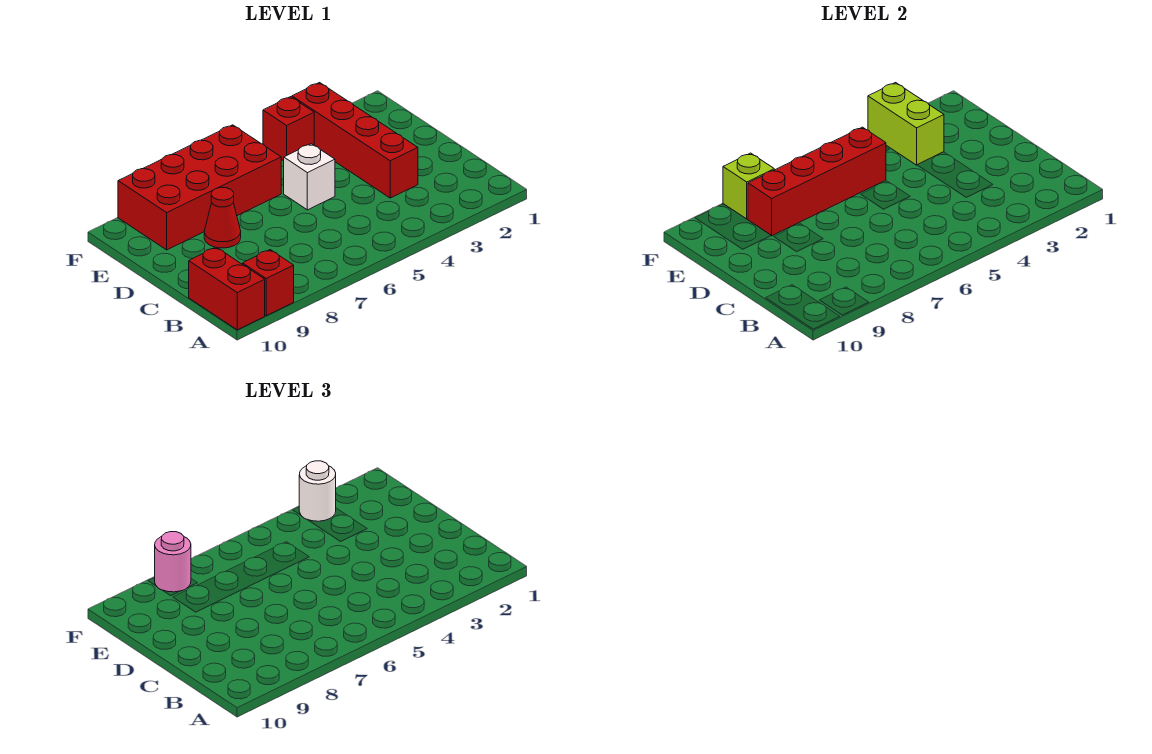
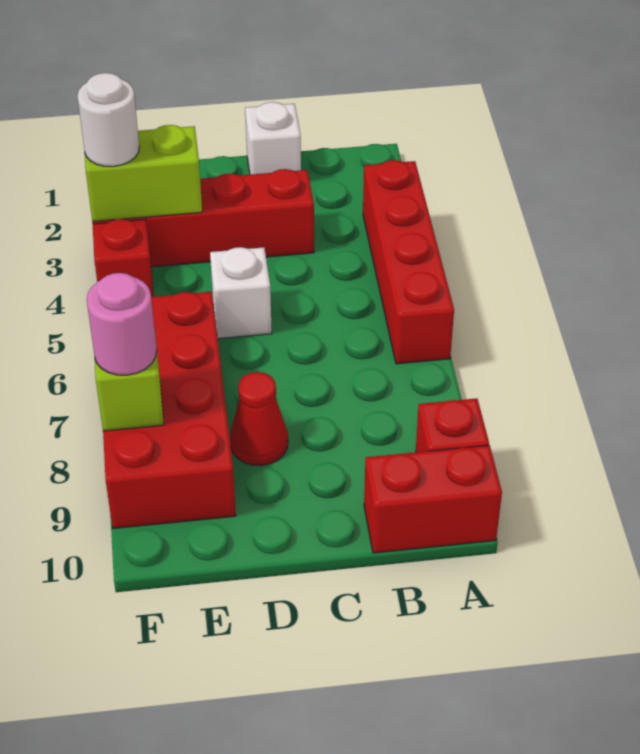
none -> white brick C1 level 1
red brick E5:E8 level 2 -> red brick A3:A6 level 1

